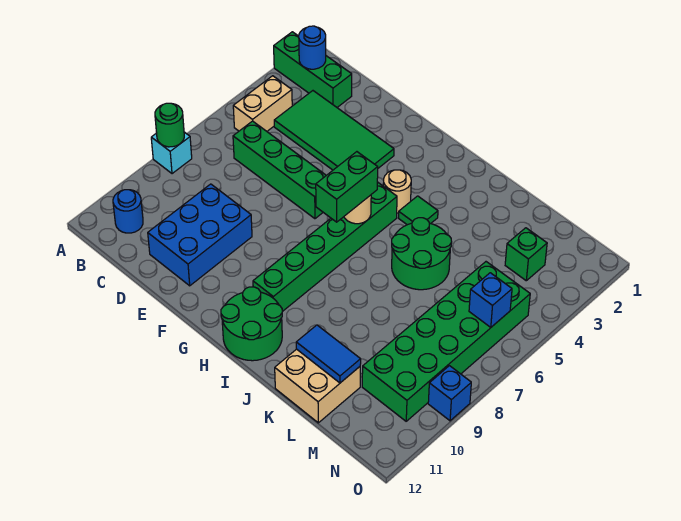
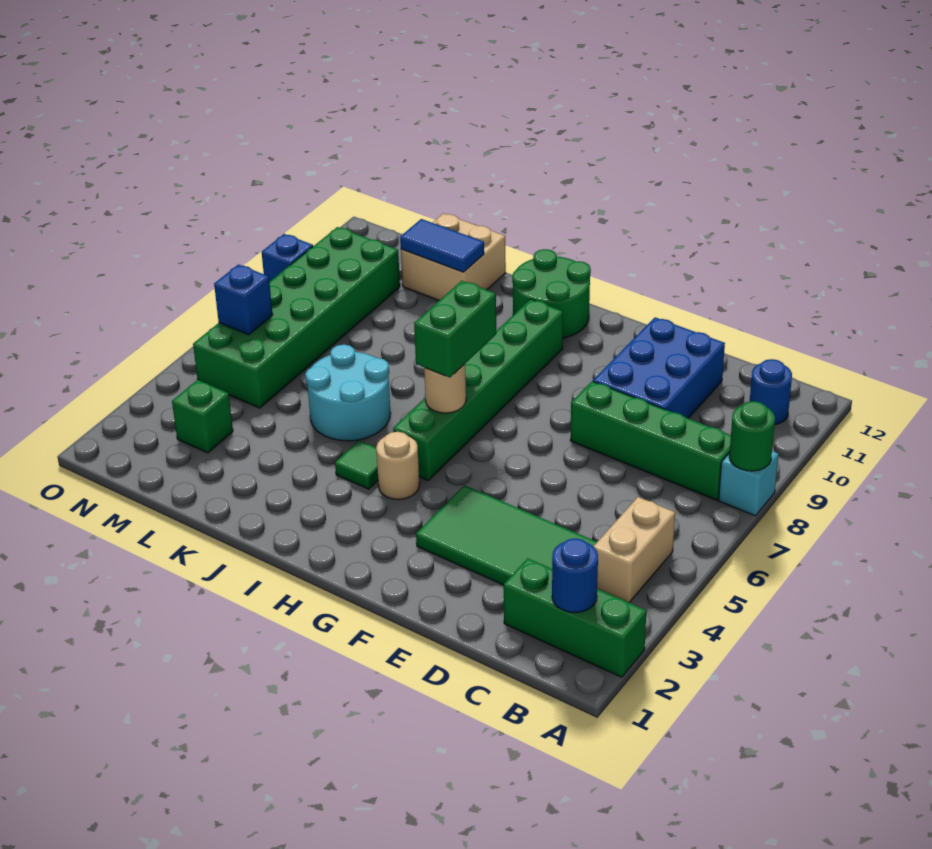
green brick C6:F6 level 1 -> green brick B8:E8 level 1
green round brick J5:K6 level 1 -> cyan round brick J5:K6 level 1

